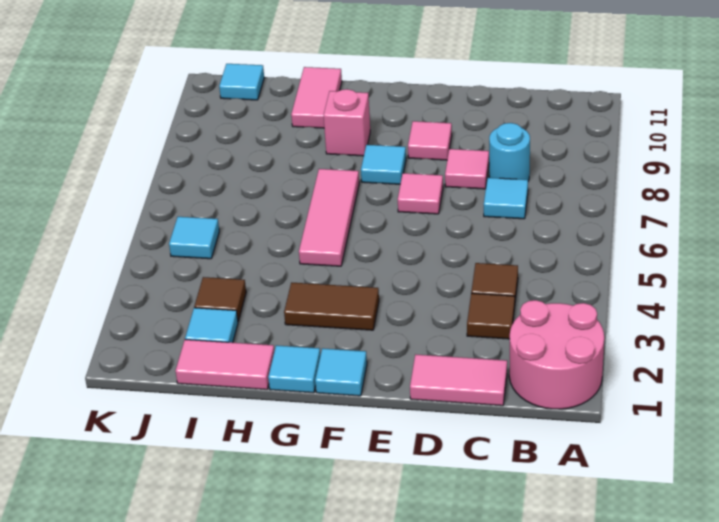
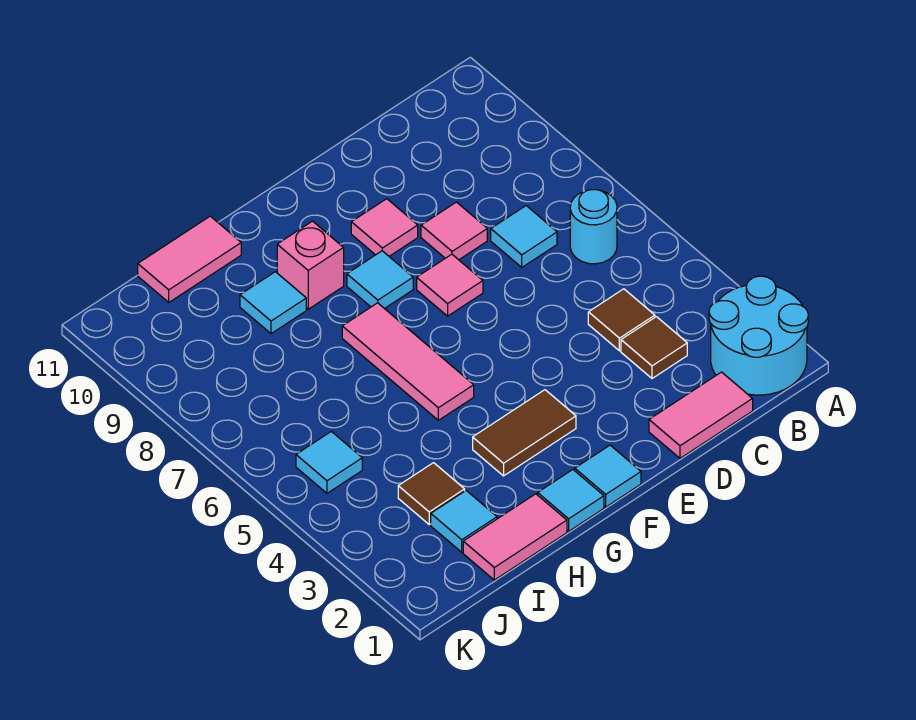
pink round brick A1:B2 level 1 -> cyan round brick A1:B2 level 1
cyan round brick C8 level 1 -> cyan round brick B6 level 1
pink tile H10:H11 level 1 -> pink tile H11:I11 level 1
cyan tile J11 level 1 -> cyan tile H9 level 1

